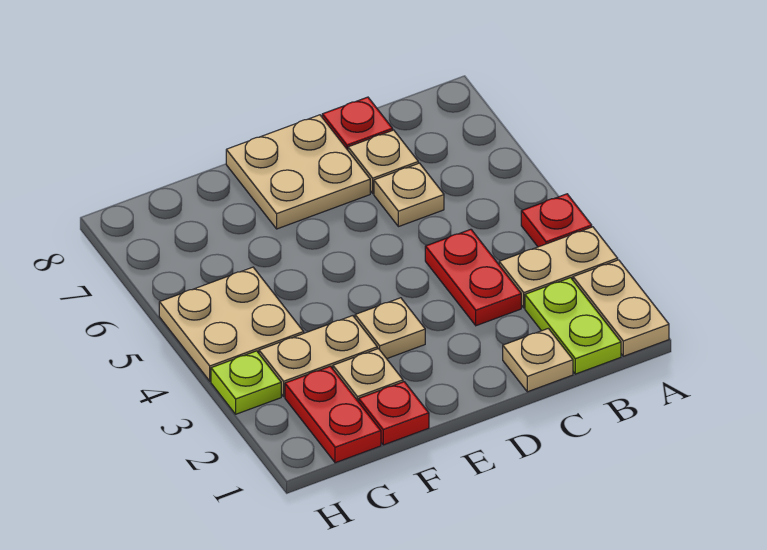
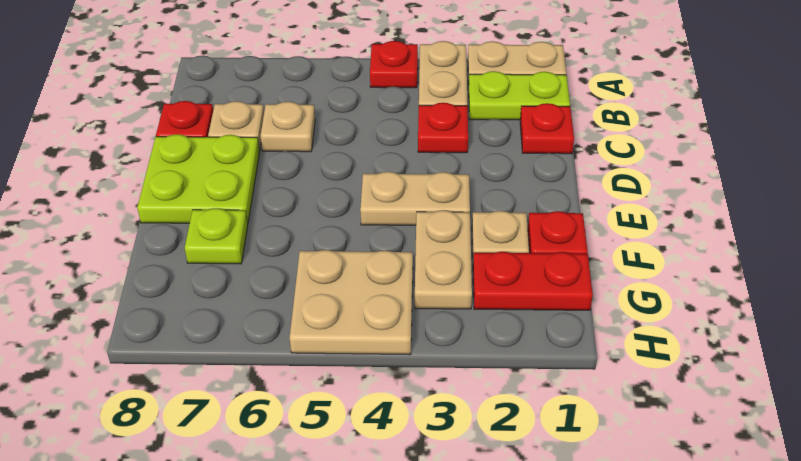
tan plate C1 level 1 -> red plate C1 level 1
red plate C3:C4 level 1 -> red plate C3 level 1
tan plate D7:E8 level 1 -> lime plate D7:E8 level 1
tan plate E3 level 1 -> tan plate E3:E4 level 1
lime plate H3 level 1 -> lime plate F7 level 1

